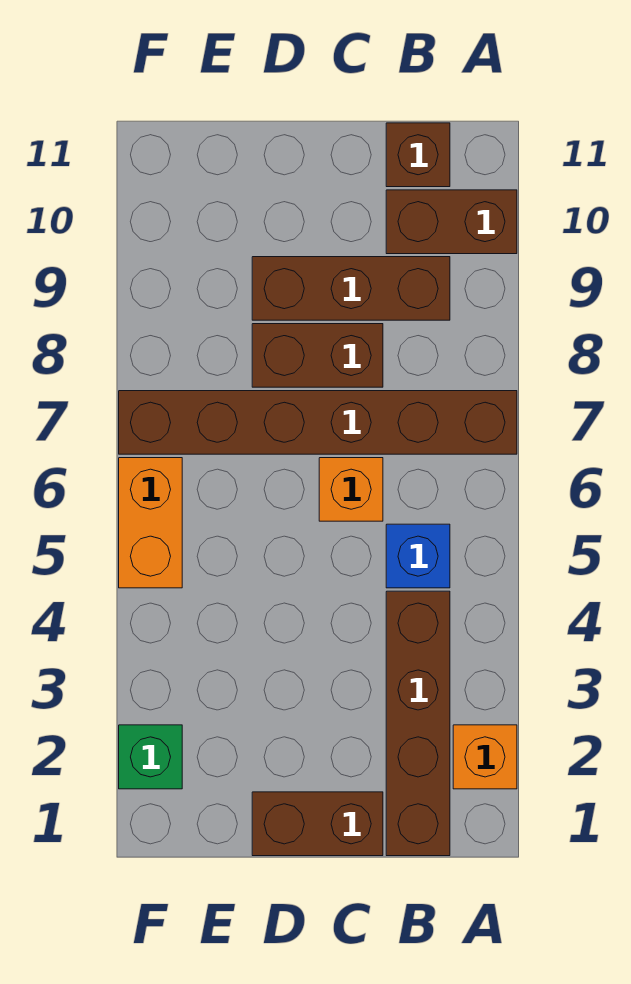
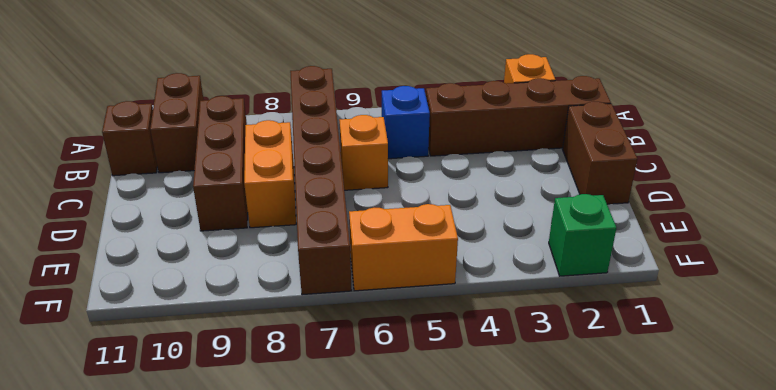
brown brick C8:D8 level 1 -> orange brick C8:D8 level 1

